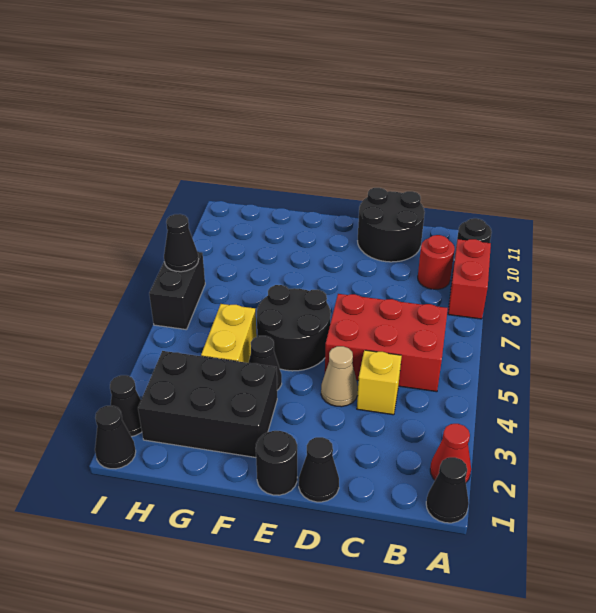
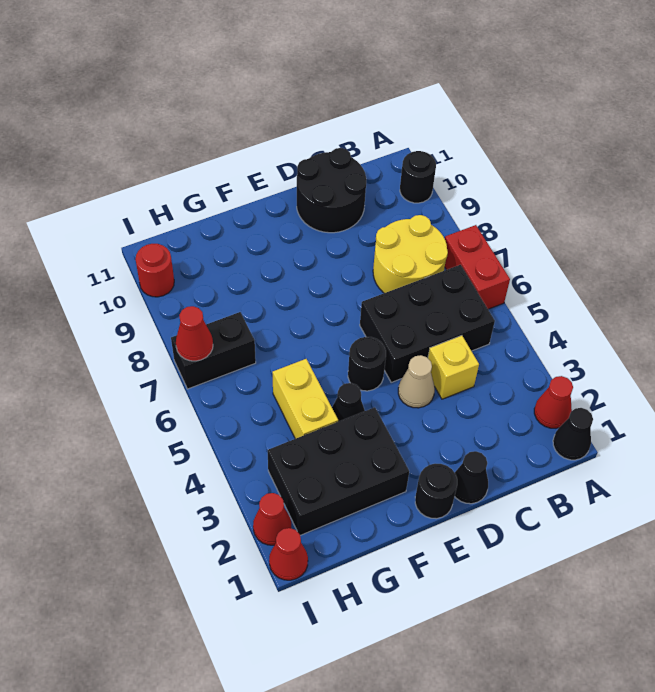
red brick A8:A9 level 1 -> red brick A6:A7 level 1
red brick B5:D6 level 1 -> black brick B5:D6 level 1
none -> yellow round brick B7:C8 level 1
red round brick B9 level 1 -> red round brick I10 level 1
black round brick E5:F6 level 1 -> black round brick E5 level 1
black cone I1 level 1 -> red cone I1 level 1
black cone I2 level 1 -> red cone I2 level 1
black brick I6:I7 level 1 -> black brick H7:I7 level 1
black cone I7 level 2 -> red cone I7 level 2

